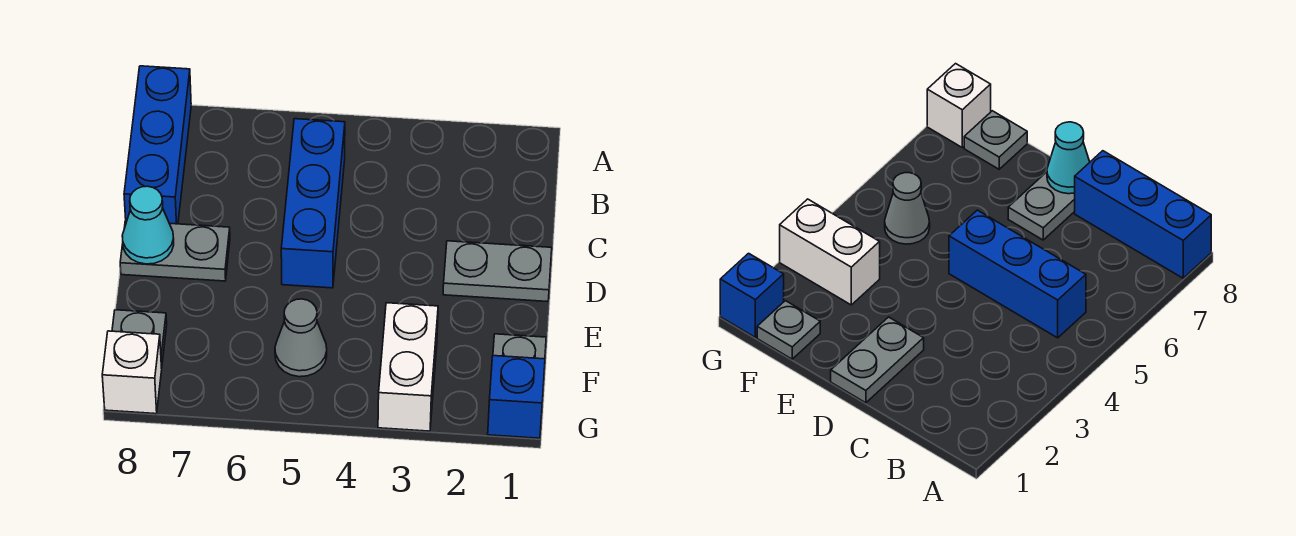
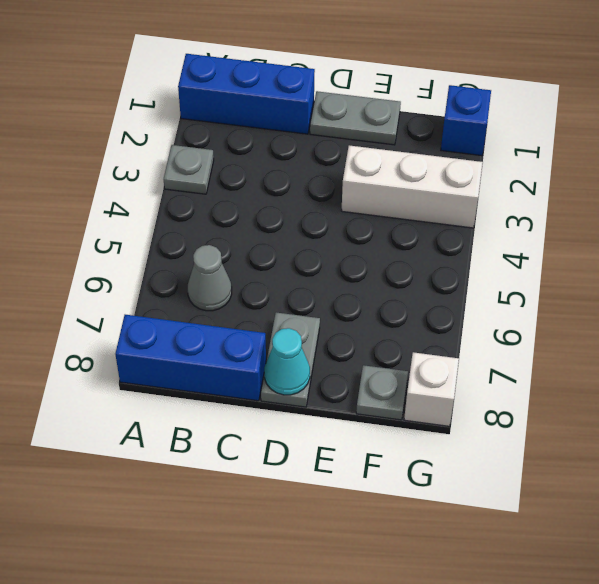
blue brick B5:D5 level 1 -> blue brick A1:C1 level 1
grey plate D1:D2 level 1 -> grey plate D1:E1 level 1
grey plate F1 level 1 -> grey plate A3 level 1
white brick F3:G3 level 1 -> white brick E3:G3 level 1
grey cone F5 level 1 -> grey cone B6 level 1

